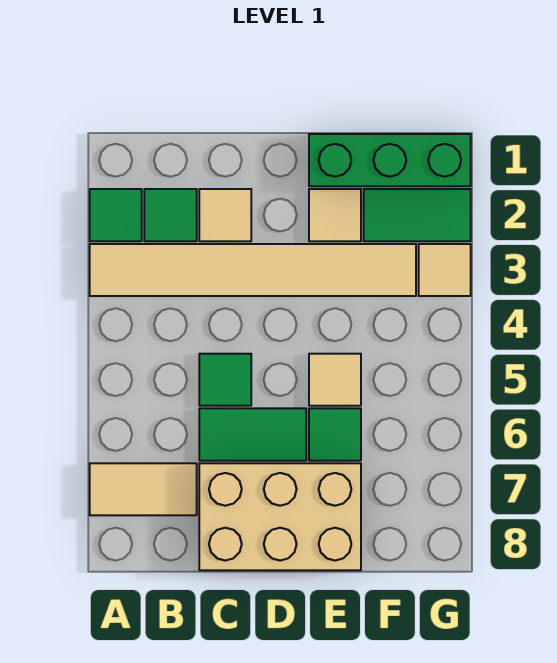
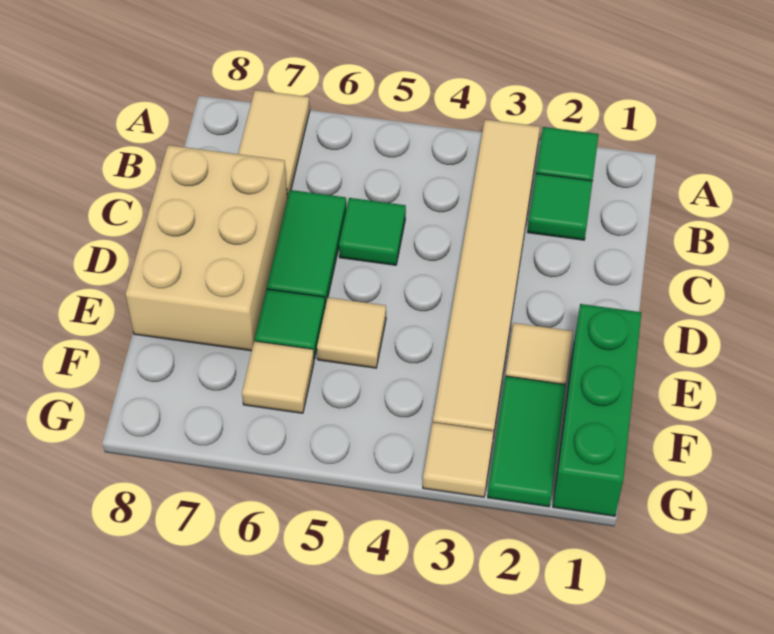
tan tile C2 level 1 -> tan tile F6 level 1

